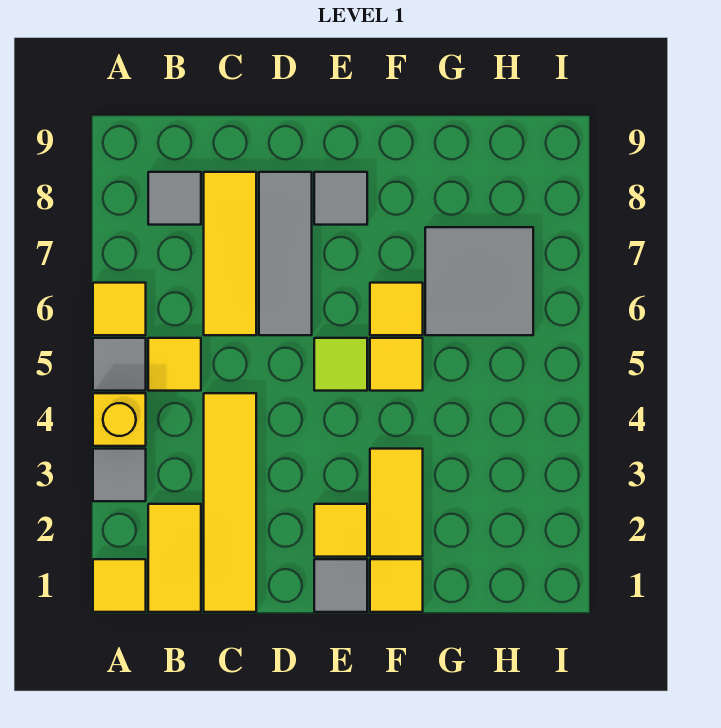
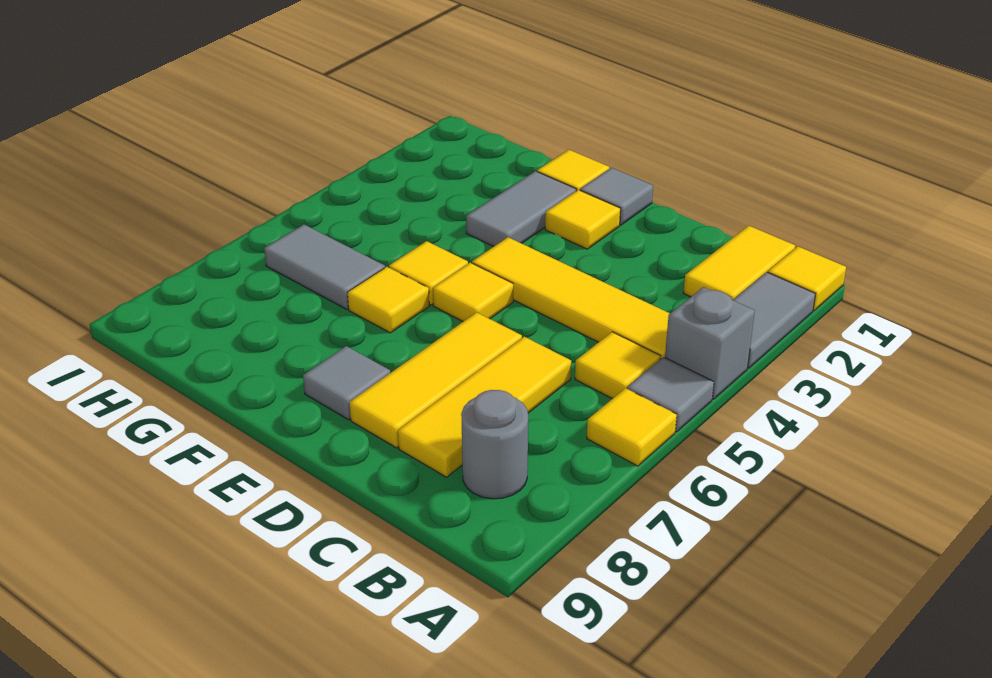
grey tile A3 level 1 -> grey tile A2:A3 level 1
yellow brick A4 level 1 -> grey brick A4 level 1
grey tile B8 level 1 -> grey round brick B8 level 1
yellow tile C1:C4 level 1 -> yellow tile B4:E4 level 1
grey tile D6:D8 level 1 -> yellow tile D6:D8 level 1
lime tile E5 level 1 -> yellow tile E5 level 1
yellow tile F2:F3 level 1 -> grey tile F2:F3 level 1
grey tile G6:H7 level 1 -> grey tile G6:H6 level 1

